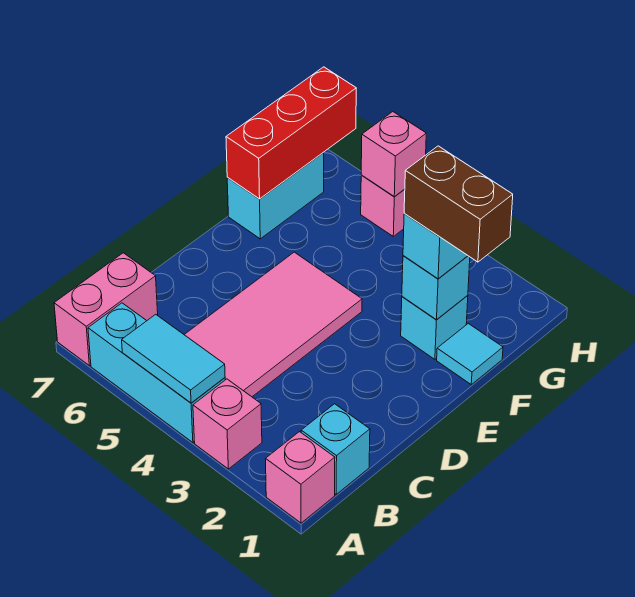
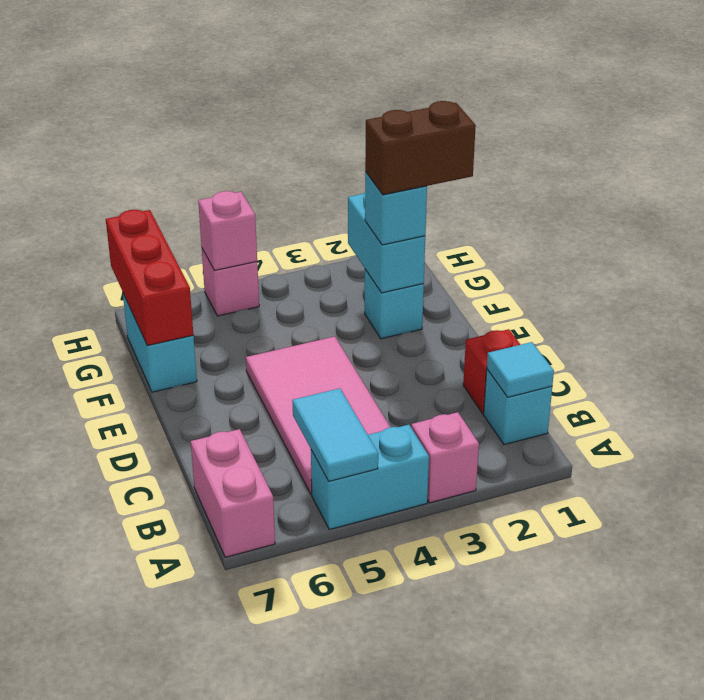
pink brick A1 level 1 -> none
cyan brick A4:A6 level 1 -> cyan brick A4:A5 level 1
cyan tile A4:A5 level 2 -> cyan tile A5:B5 level 2
none -> red brick C1 level 1
cyan tile F1 level 1 -> cyan tile B1 level 2
cyan brick F2 level 2 -> cyan brick F2:G2 level 2

